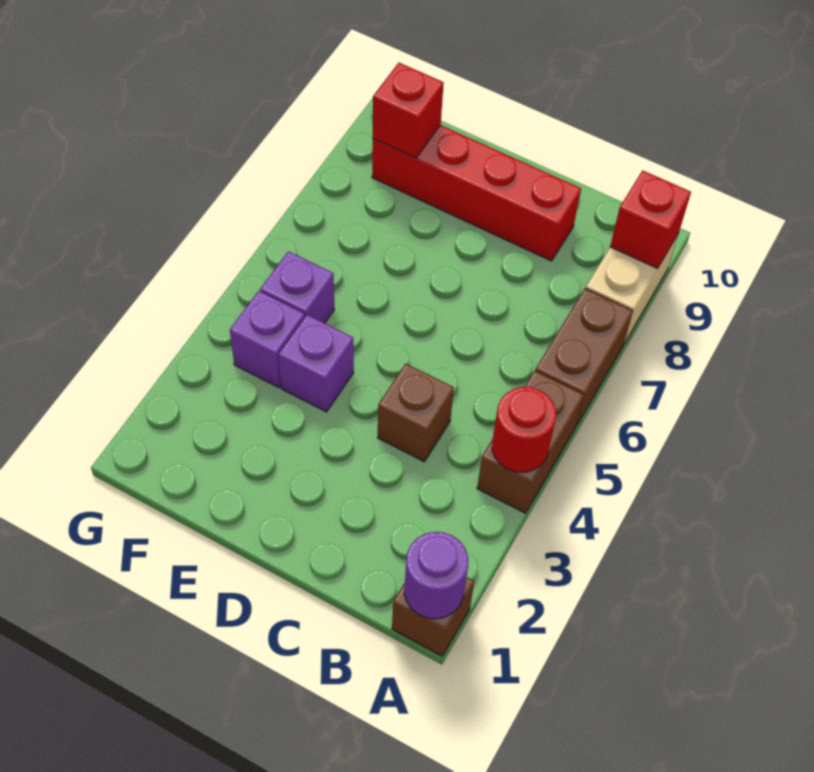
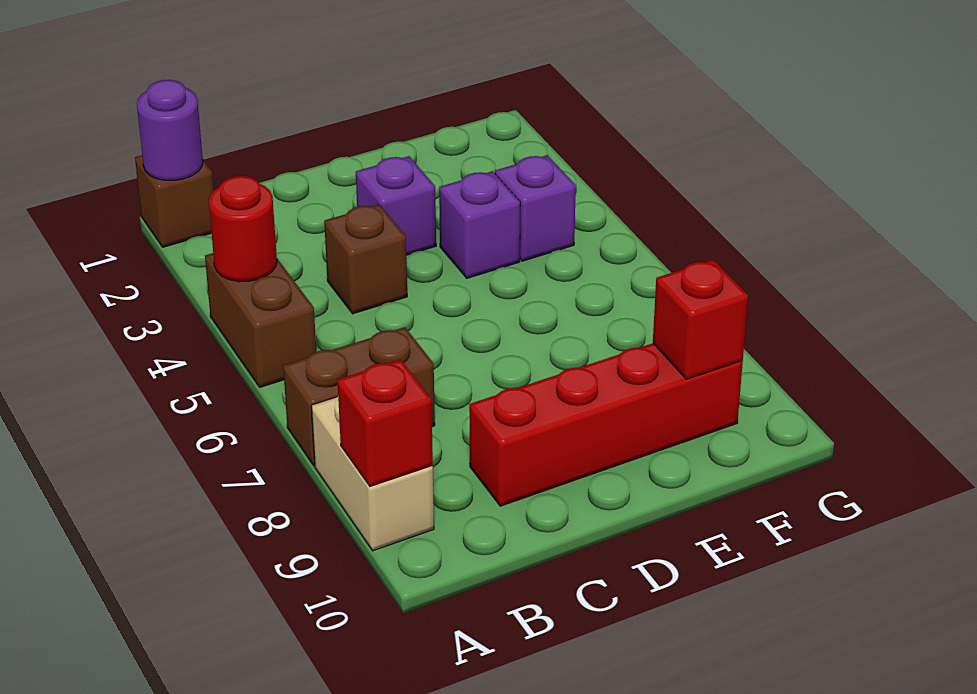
brown brick A6:A7 level 1 -> brown brick A7:B7 level 1
purple brick F5 level 1 -> purple brick D3 level 1

